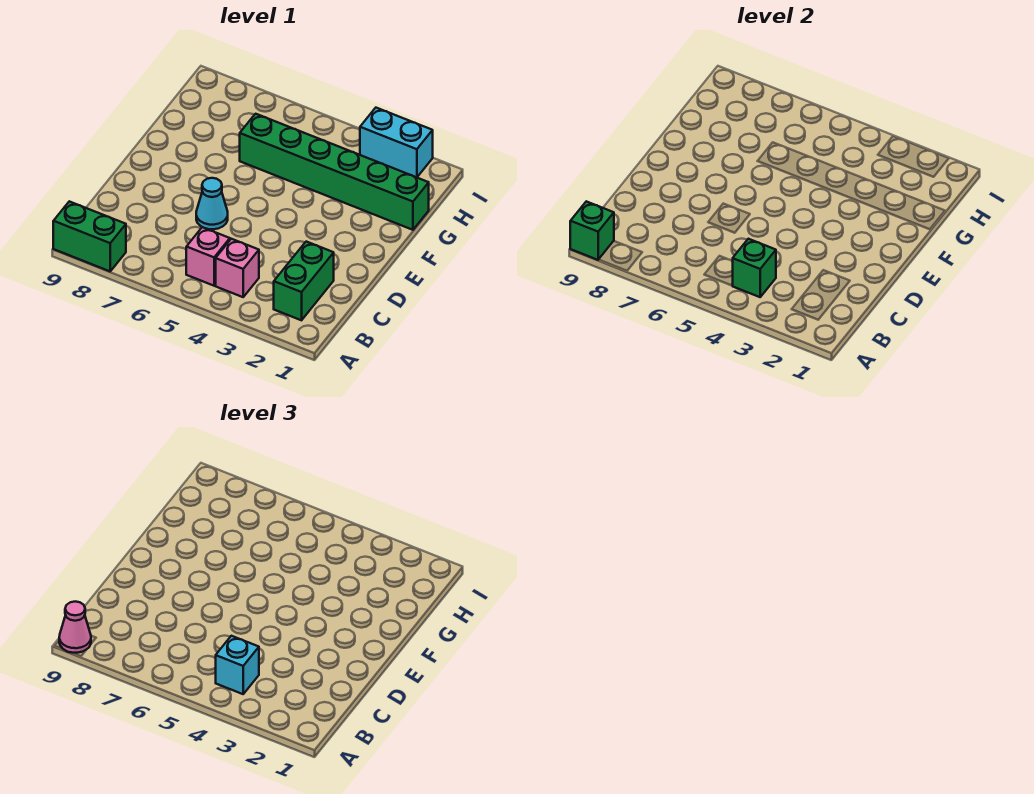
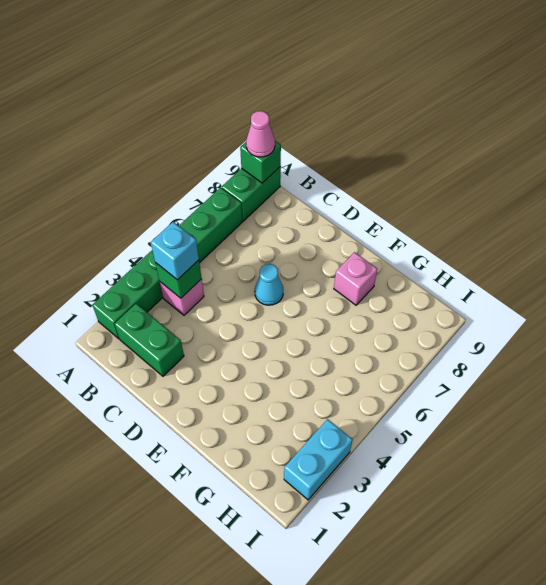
pink brick B5 level 1 -> pink brick F8 level 1
green brick G1:G6 level 1 -> green brick A2:A7 level 1

